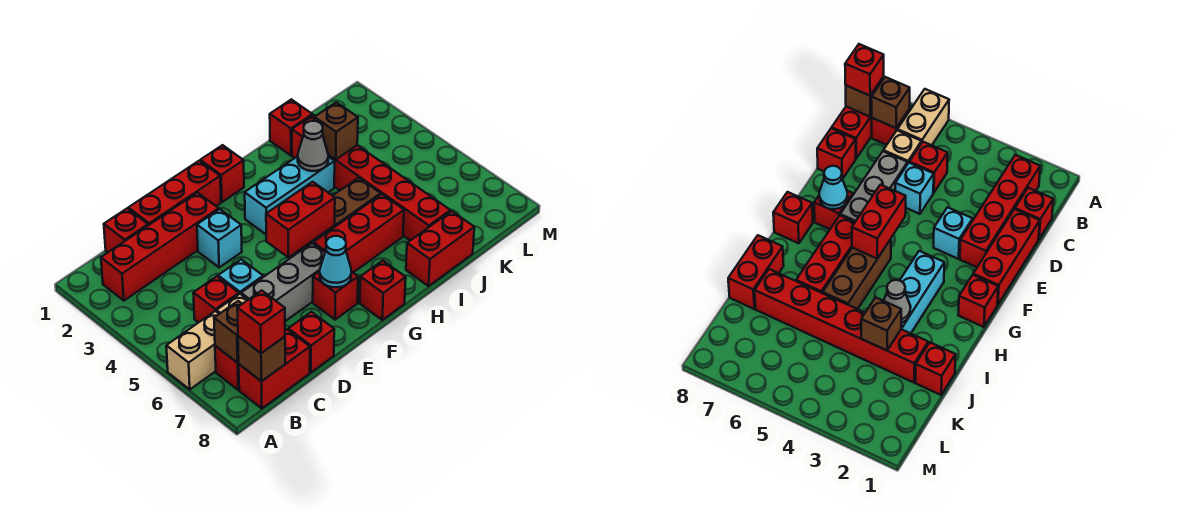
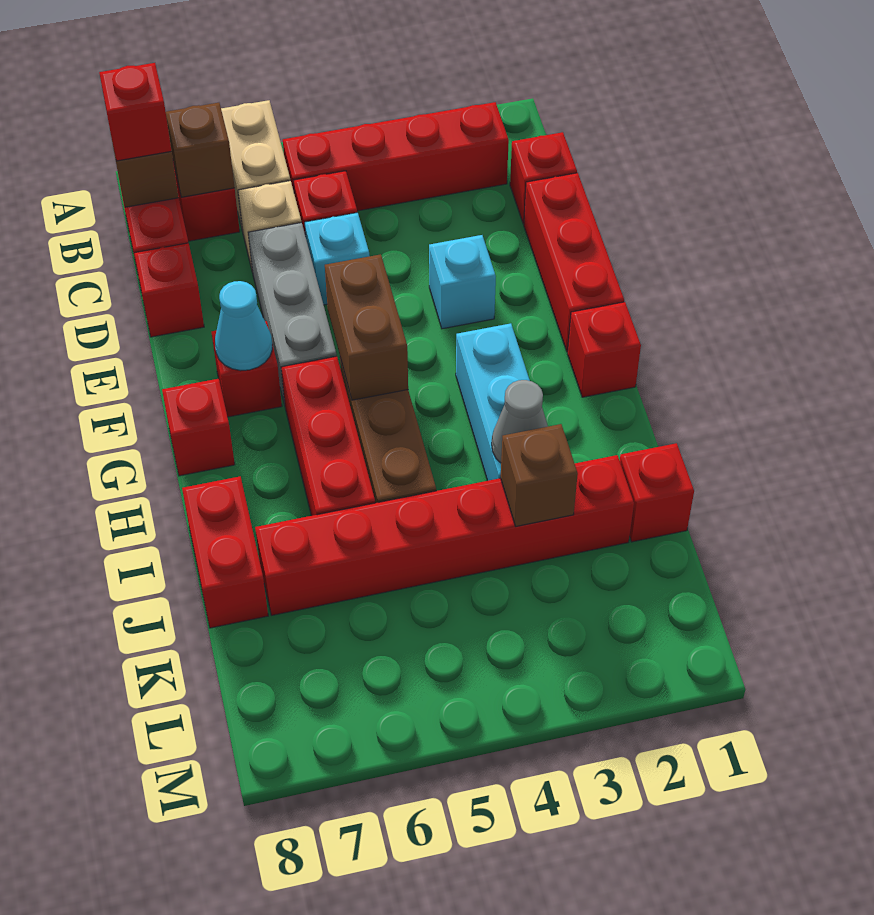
red brick B2:E2 level 1 -> red brick B2:B5 level 1
red brick F5:G5 level 2 -> brown brick F5:G5 level 2

